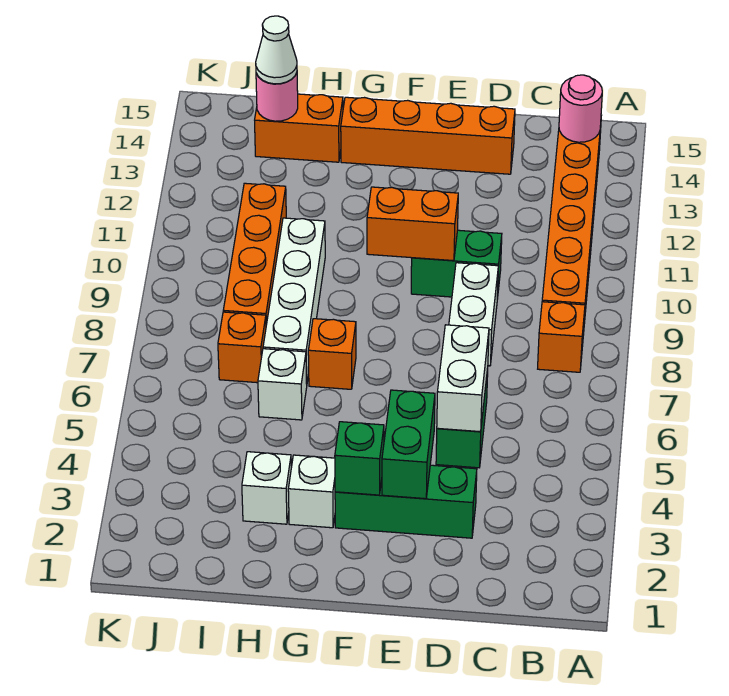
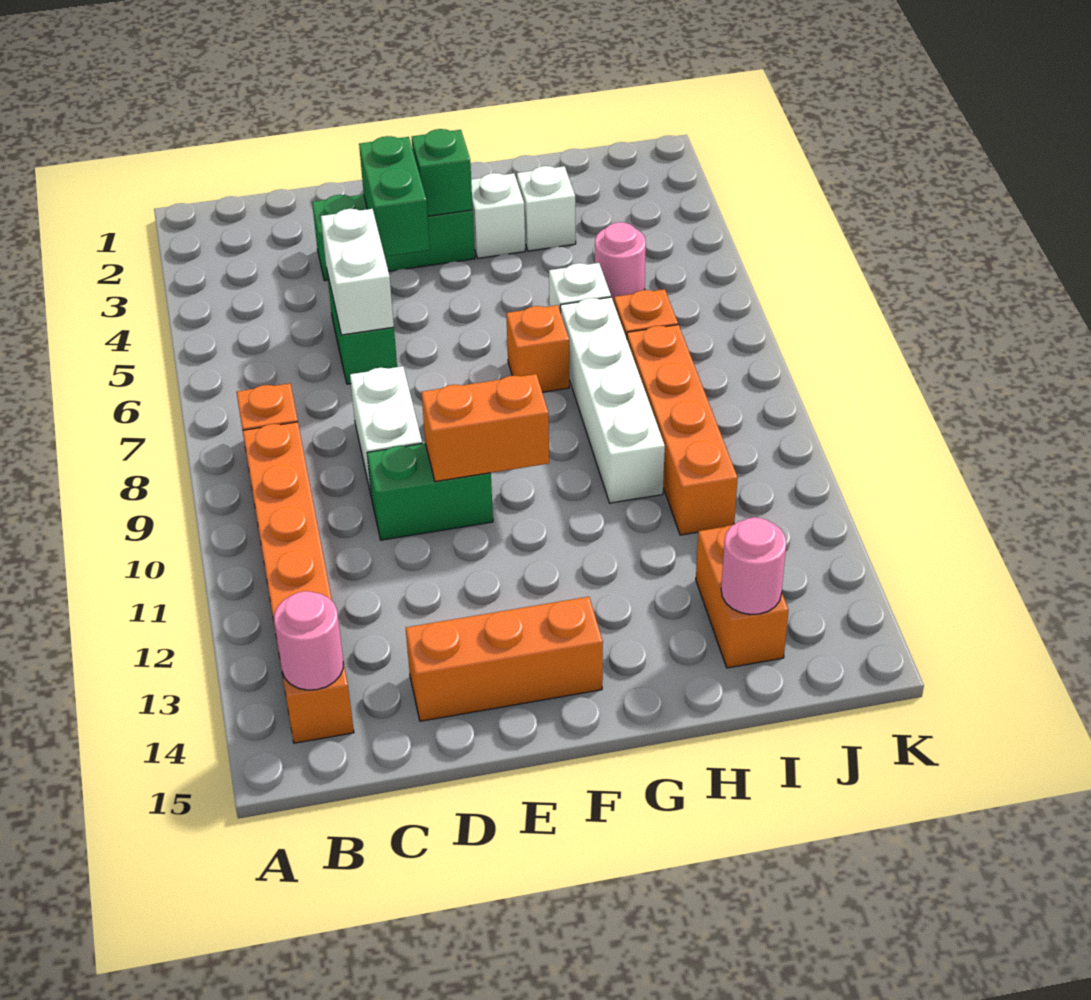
orange brick D14:G14 level 1 -> orange brick D14:F14 level 1
orange brick H14:I14 level 1 -> orange brick I13:I14 level 1
none -> pink round brick I5 level 1
white cone I14 level 3 -> none

